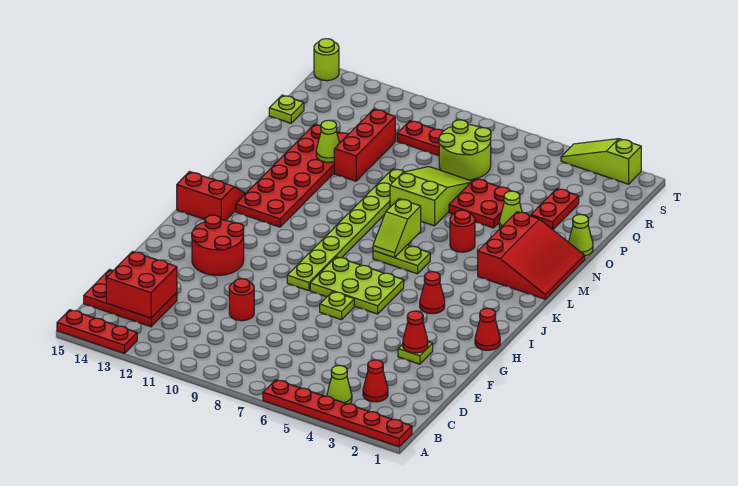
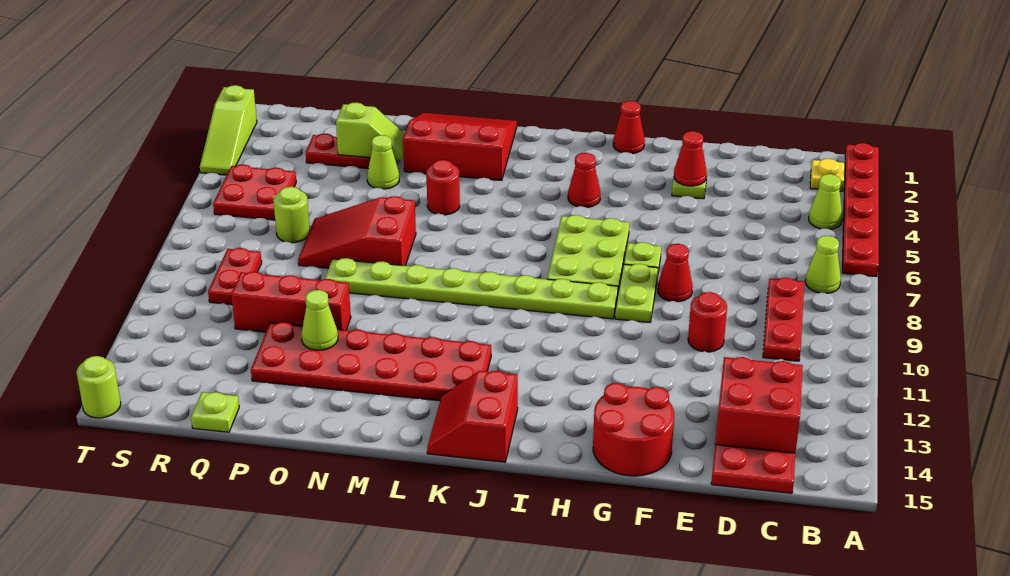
red plate A13:A15 level 1 -> red plate C8:C10 level 1
none -> yellow plate B2 level 1
red cone C3 level 1 -> red cone F8 level 1
red round brick G12:H13 level 1 -> red round brick F14:G15 level 1
lime plate K6:K7 level 1 -> lime plate G8:G9 level 1
lime slope K7:L7 level 2 top L -> lime slope O3:P3 level 2 top P
lime slope N7:P8 level 1 top N -> red slope N7:P8 level 1 top N
lime cone O1 level 1 -> lime cone B7 level 1
red plate O5:P6 level 1 -> red plate R5:S6 level 1
lime round brick Q7:R8 level 1 -> lime round brick Q7 level 1

